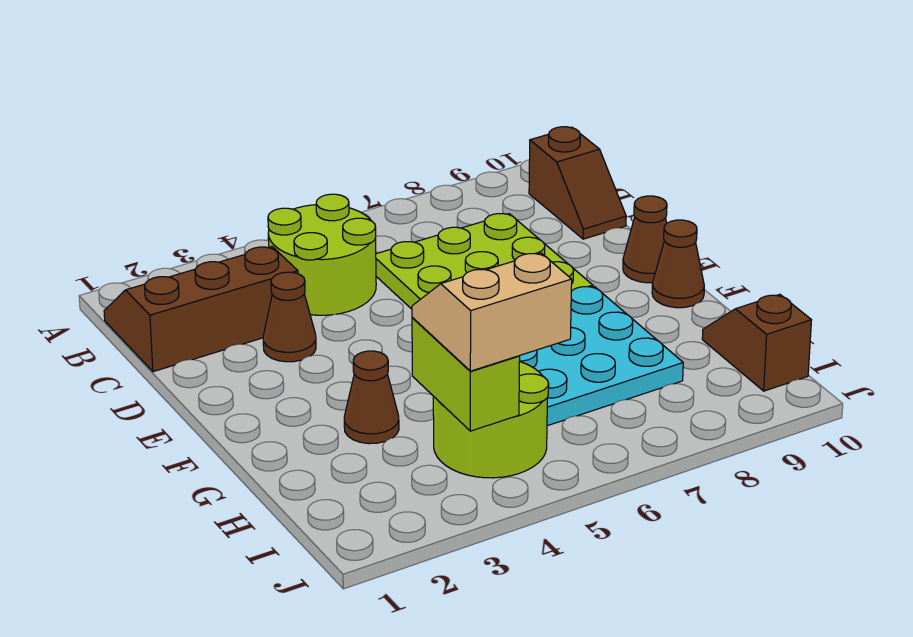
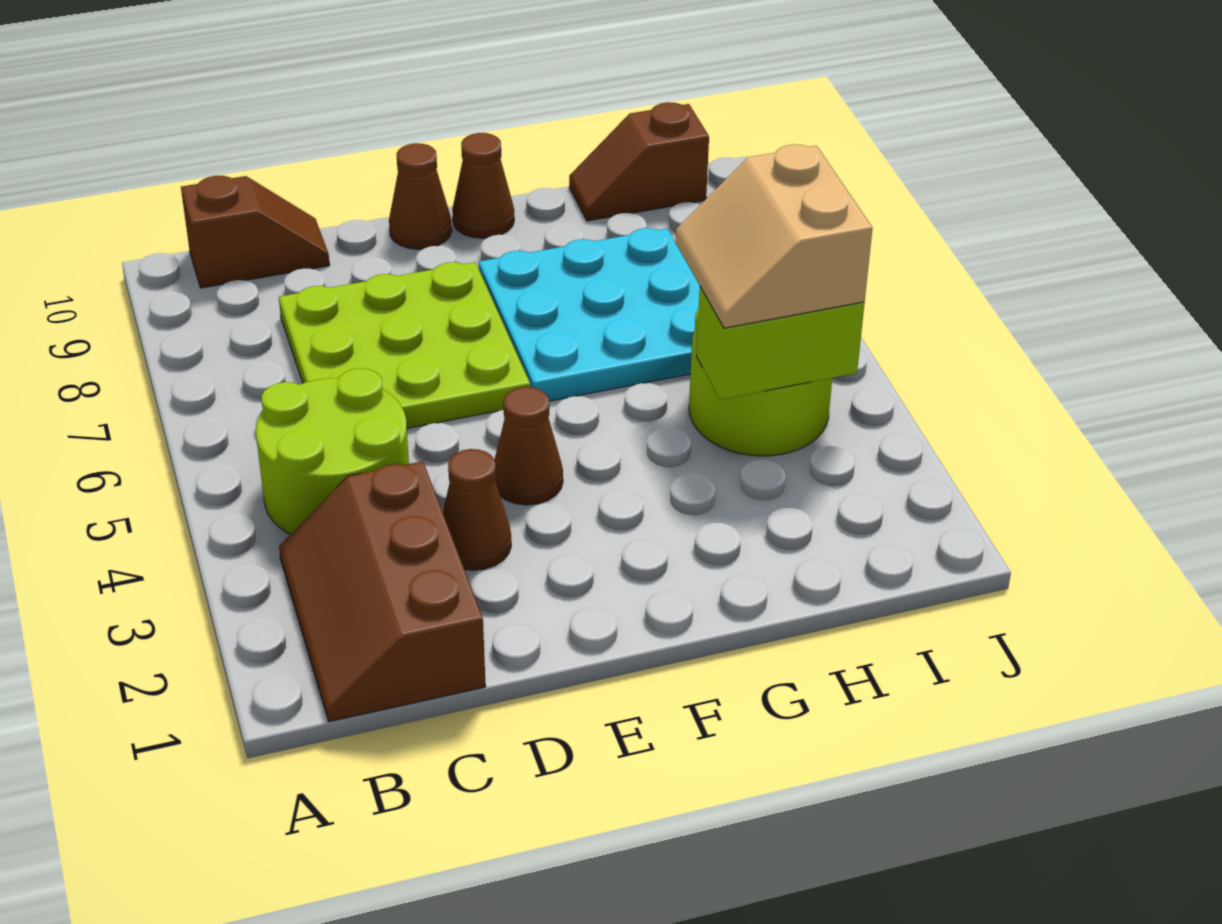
brown cone G3 level 1 -> brown cone E4 level 1

